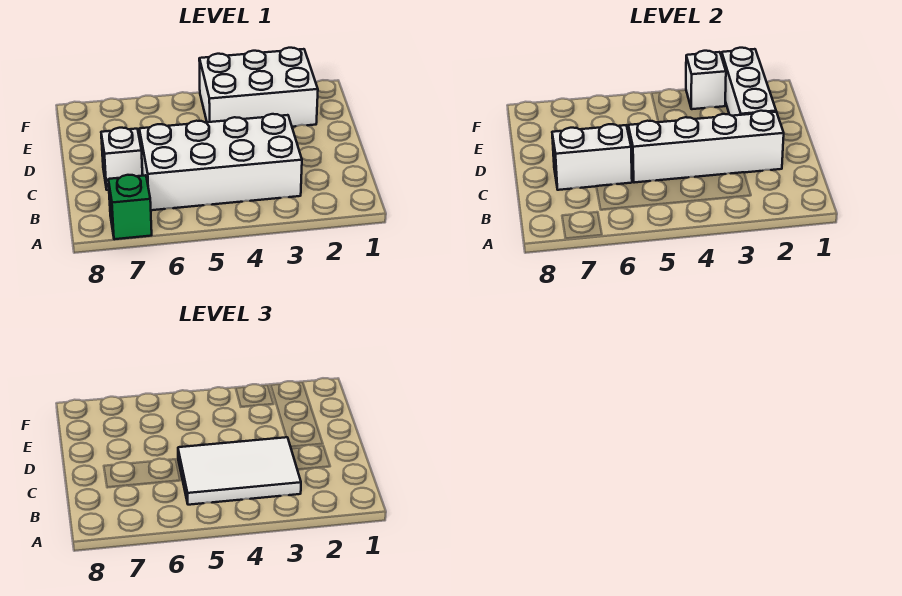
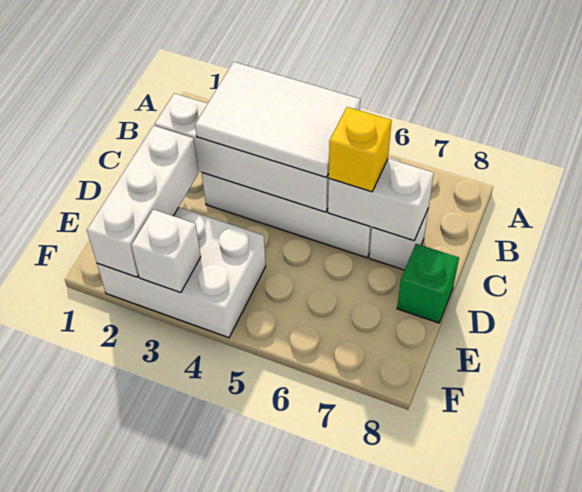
green brick A7 level 1 -> green brick D8 level 1
none -> yellow brick C6 level 3

